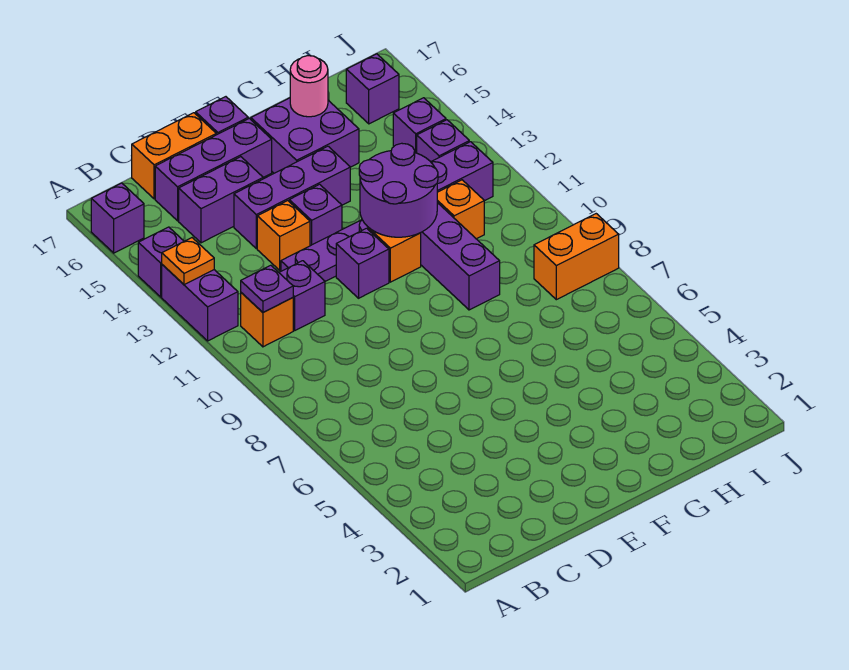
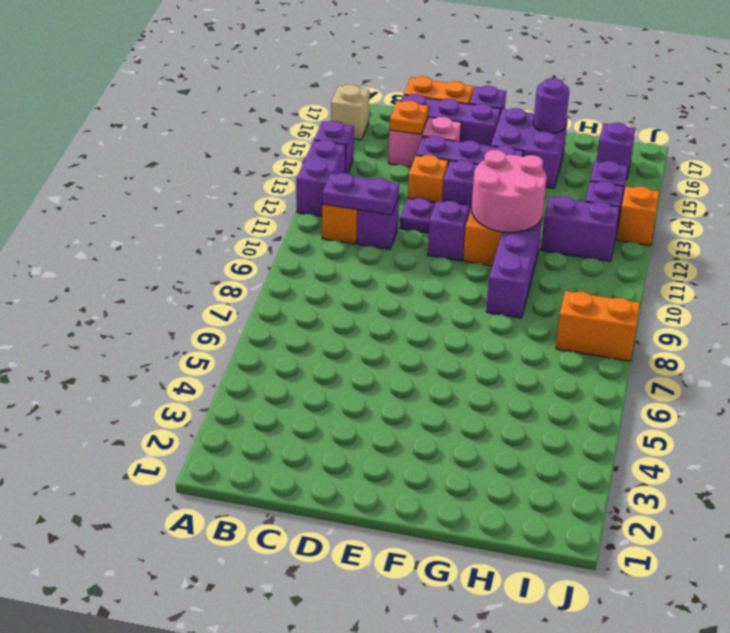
orange plate A13 level 2 -> orange plate C15 level 2
purple brick A16 level 1 -> tan brick A16 level 1
purple plate B11 level 2 -> purple plate B11:C11 level 2
purple brick C15:D15 level 1 -> pink brick C15:D15 level 1
purple round brick F11:G12 level 2 -> pink round brick F11:G12 level 2
pink round brick G16 level 2 -> purple round brick G16 level 2
orange brick H11 level 1 -> orange brick J13 level 1

